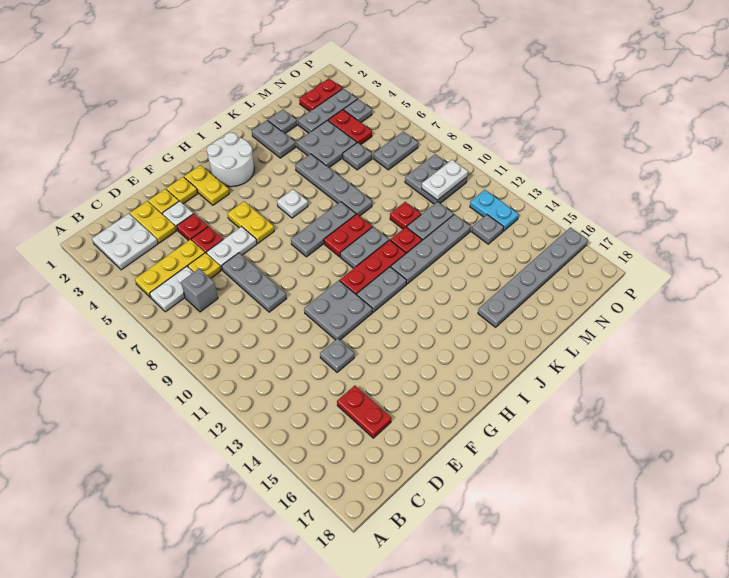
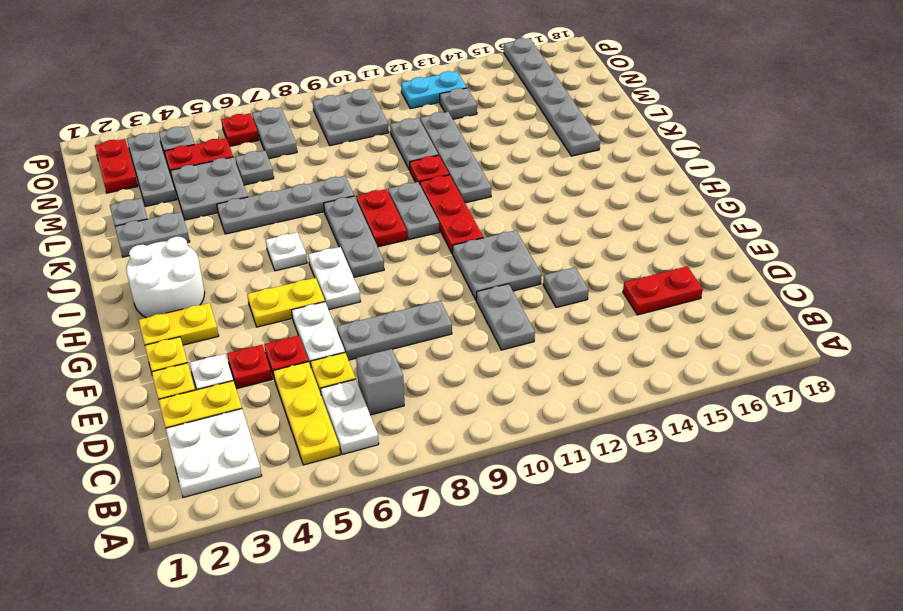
grey plate H12:I12 level 1 -> grey plate D11:E11 level 1
red plate L10 level 1 -> red plate O6 level 1
white plate N10:O10 level 2 -> white plate G7:H7 level 1

